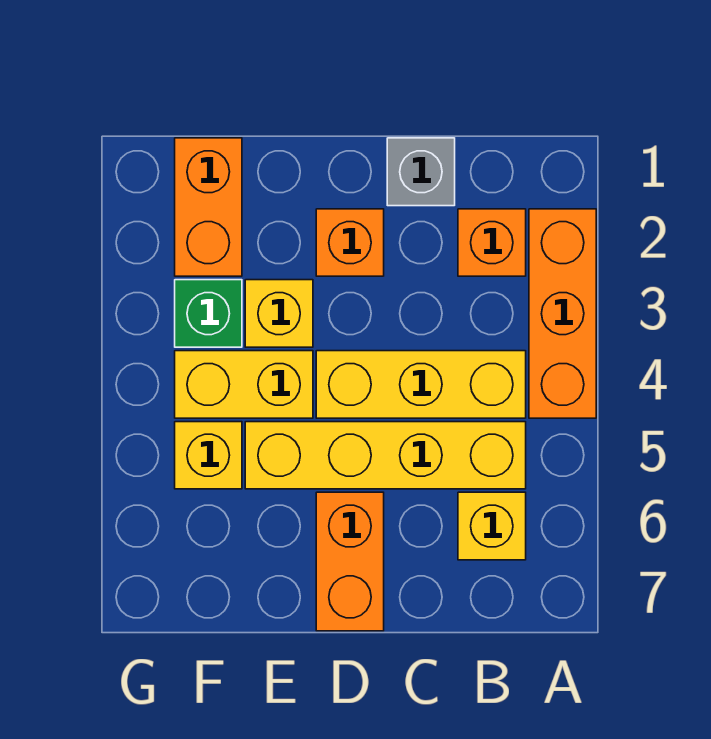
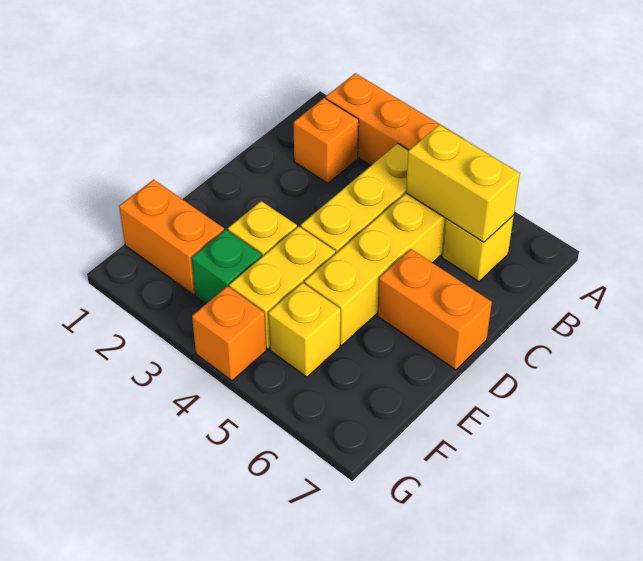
none -> yellow brick B5:B6 level 2
grey brick C1 level 1 -> none
orange brick D2 level 1 -> orange brick G4 level 1

